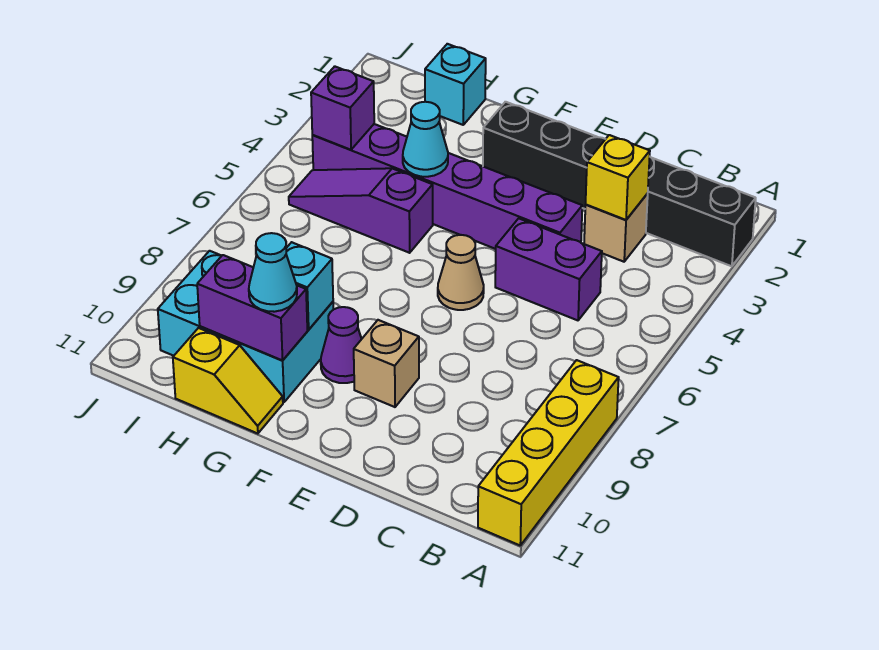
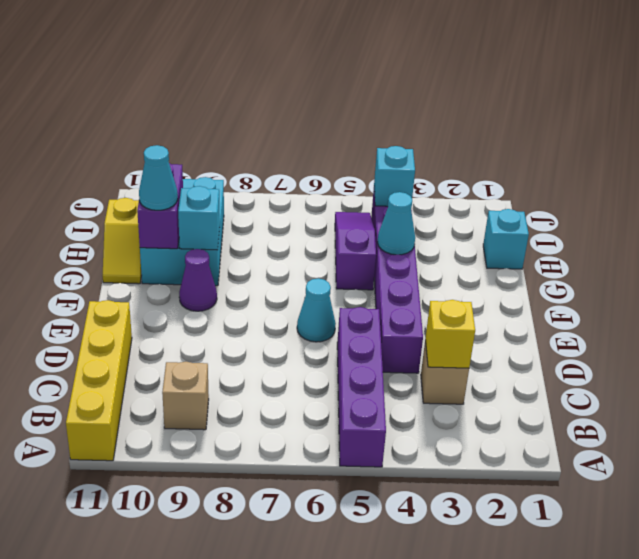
black brick A2:F2 level 1 -> none
yellow brick A8:A11 level 1 -> yellow brick A11:D11 level 1
purple brick C5:D5 level 1 -> purple brick A5:D5 level 1
tan cone E6 level 1 -> cyan cone E6 level 1
tan brick E9 level 1 -> tan brick B9 level 1
purple brick I4 level 2 -> cyan brick I4 level 2

